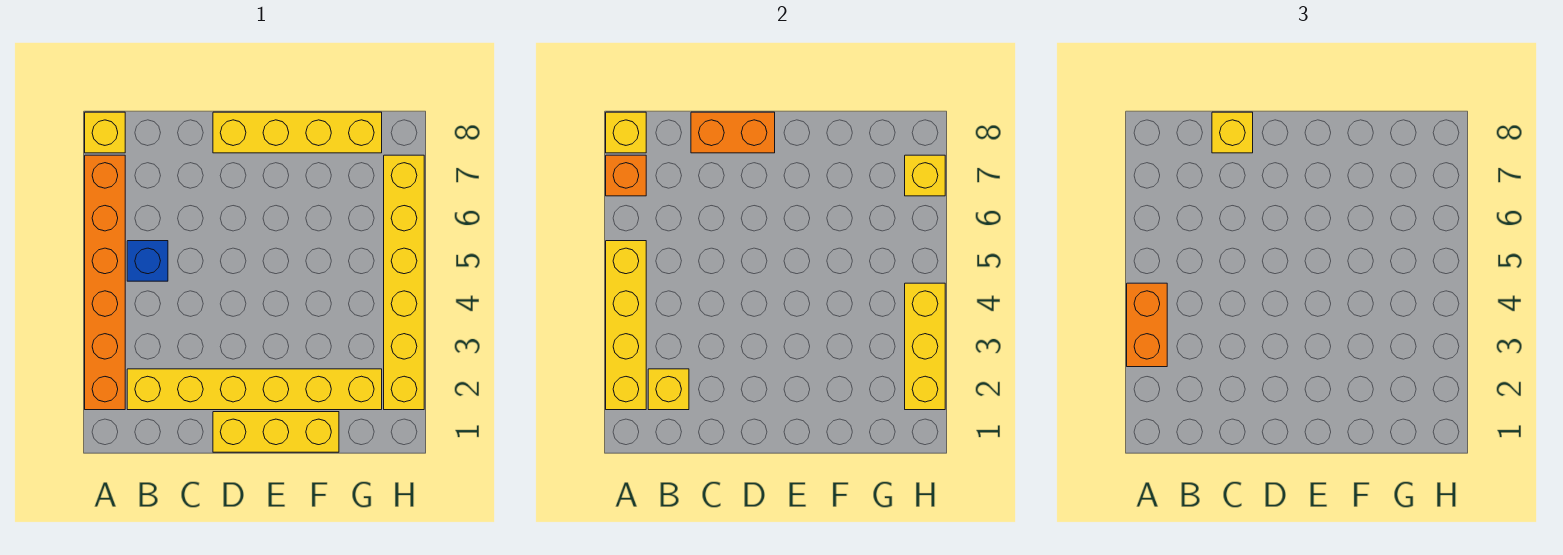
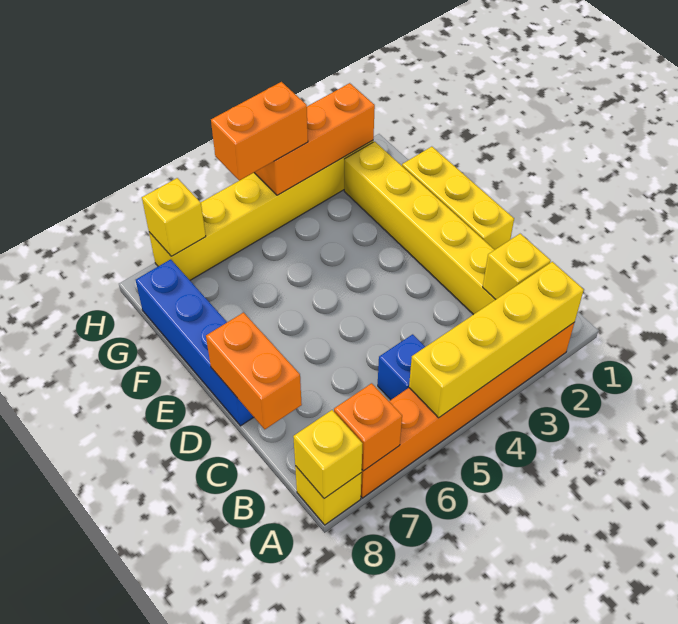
orange brick A3:A4 level 3 -> orange brick H4:H5 level 3
yellow brick C8 level 3 -> none
yellow brick D8:G8 level 1 -> blue brick D8:G8 level 1
yellow brick H2:H4 level 2 -> orange brick H2:H4 level 2

